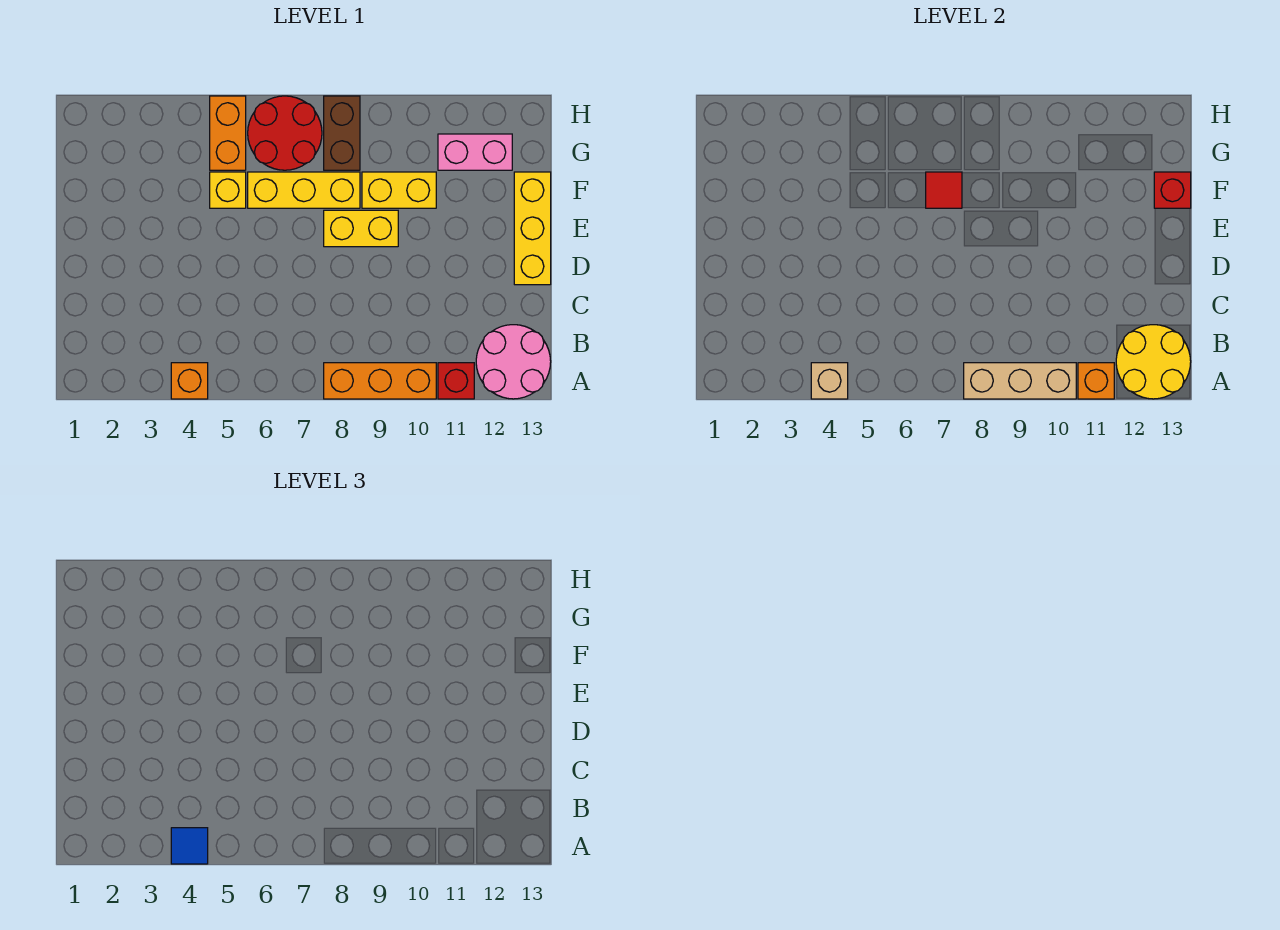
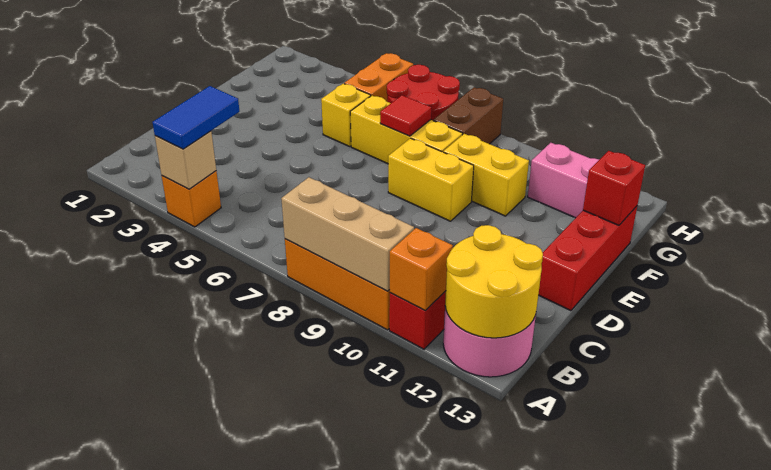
blue tile A4 level 3 -> blue tile A4:B4 level 3
yellow brick D13:F13 level 1 -> red brick D13:F13 level 1

